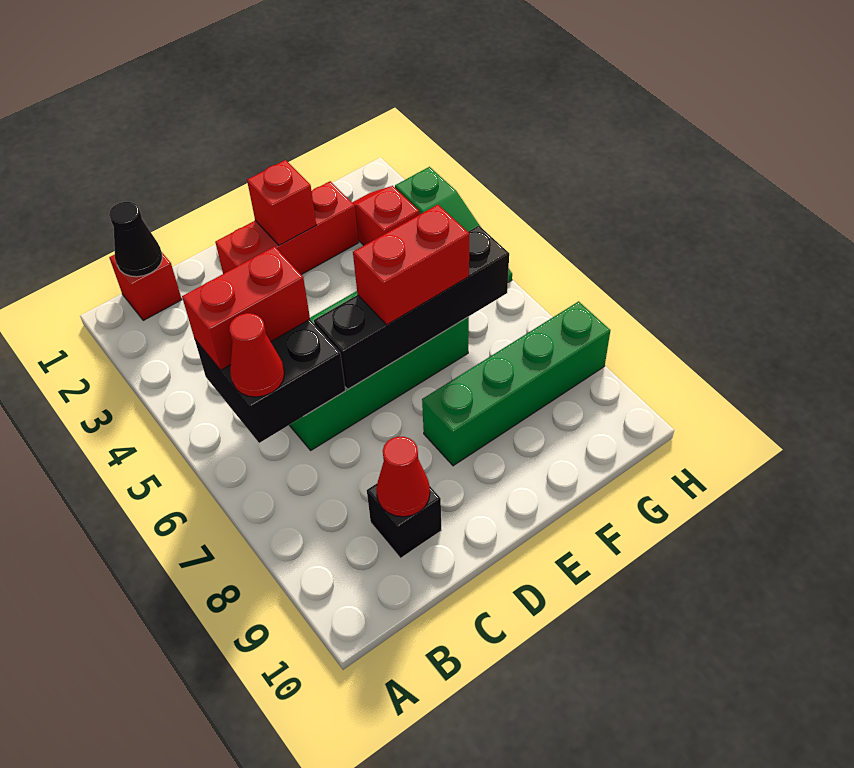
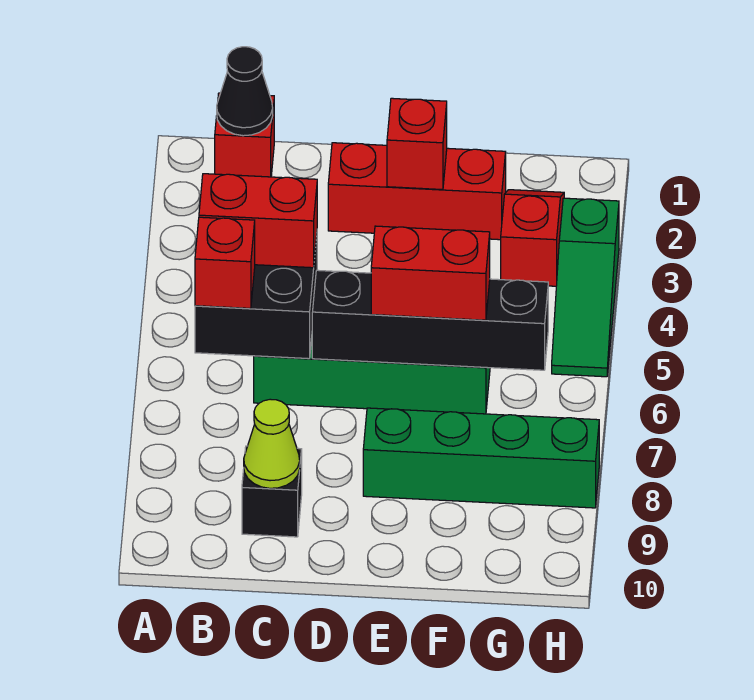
red cone B6 level 3 -> red brick B6 level 3
red cone C9 level 2 -> lime cone C9 level 2

